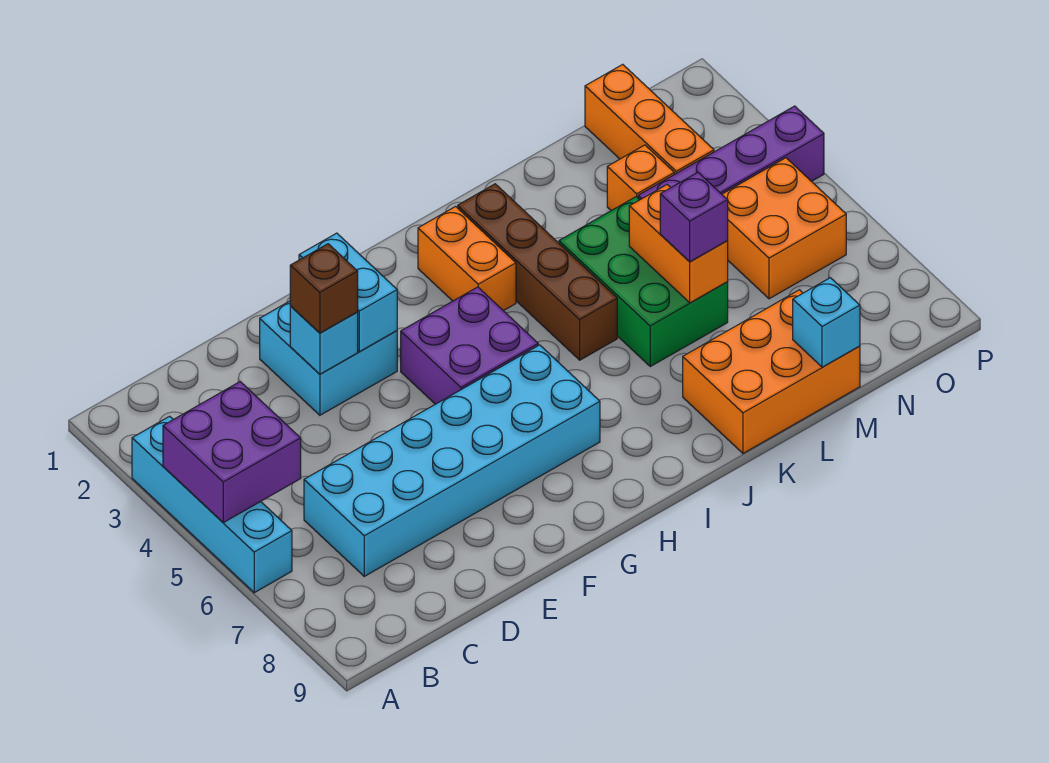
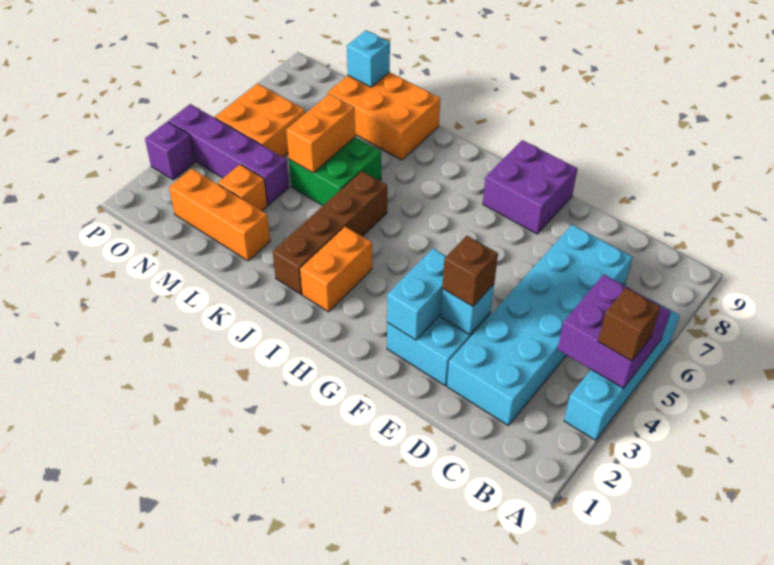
none -> brown brick A4 level 3
cyan brick C6:H7 level 1 -> cyan brick C2:D7 level 1
purple brick G4:H5 level 1 -> purple brick F8:G9 level 1
green brick K4:L6 level 1 -> green brick K5:L6 level 1
purple brick L6 level 3 -> purple brick P3 level 1
orange brick N1:N3 level 1 -> orange brick L2:N2 level 1

